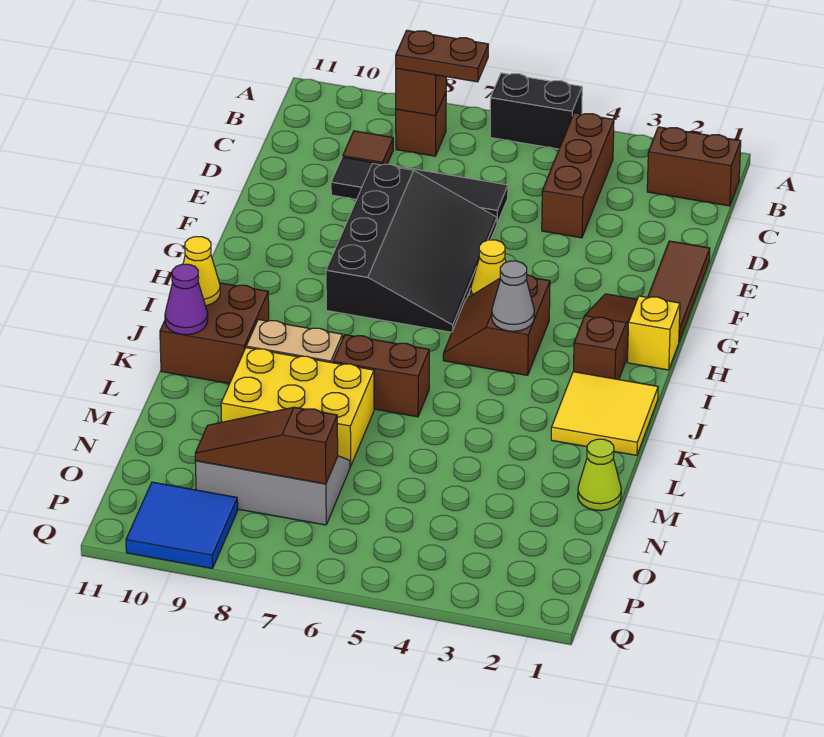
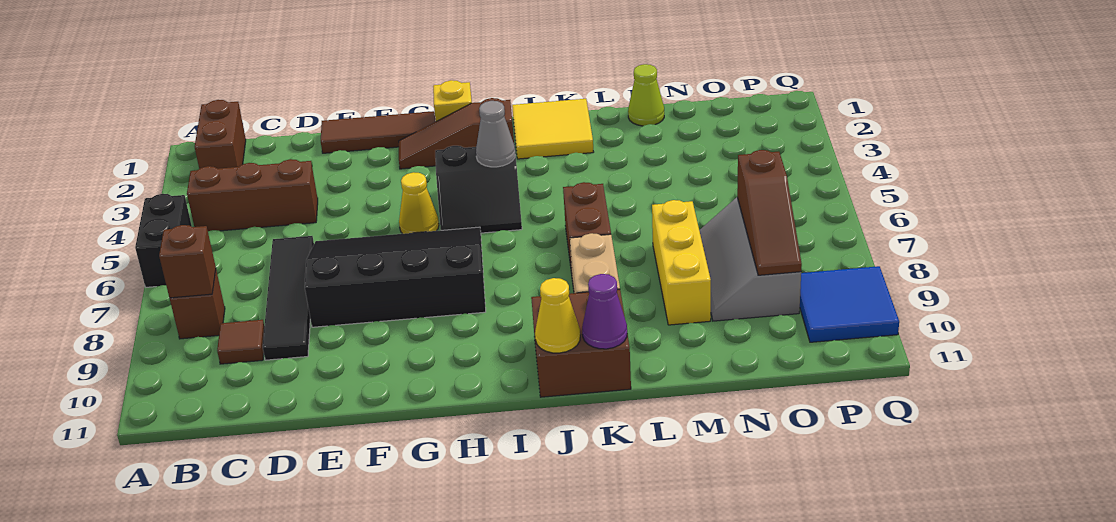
brown plate B7:B8 level 3 -> none
brown slope H4:I5 level 1 top 4 -> black slope H4:I5 level 1 top 4
yellow brick L7:M9 level 1 -> yellow brick M7:M9 level 1

